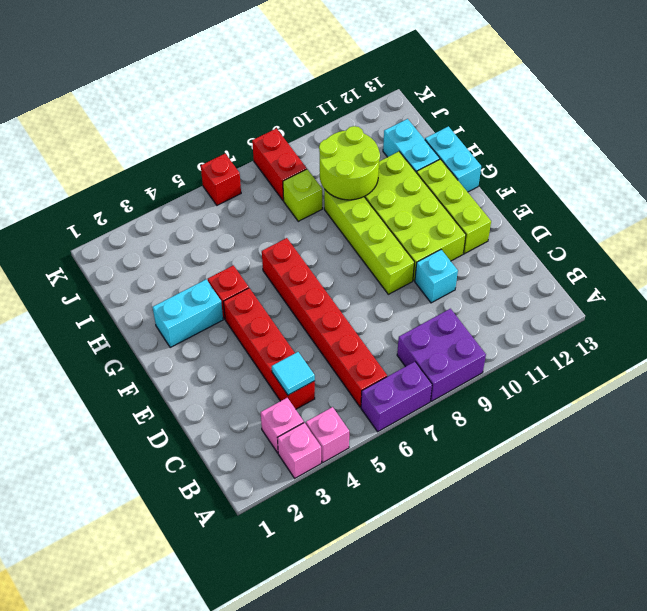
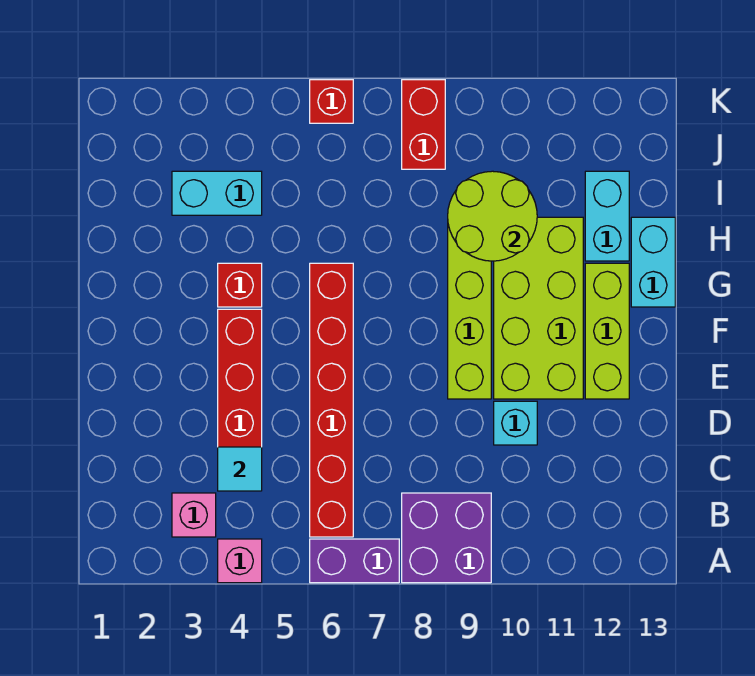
pink brick A3 level 1 -> none
cyan brick G2:G3 level 1 -> cyan brick I3:I4 level 1
lime brick I8 level 1 -> none

